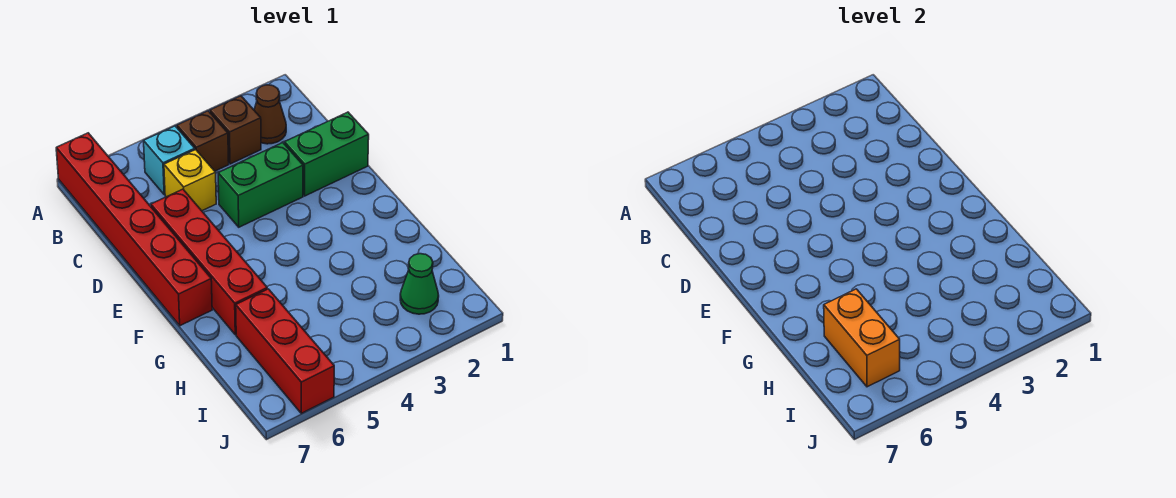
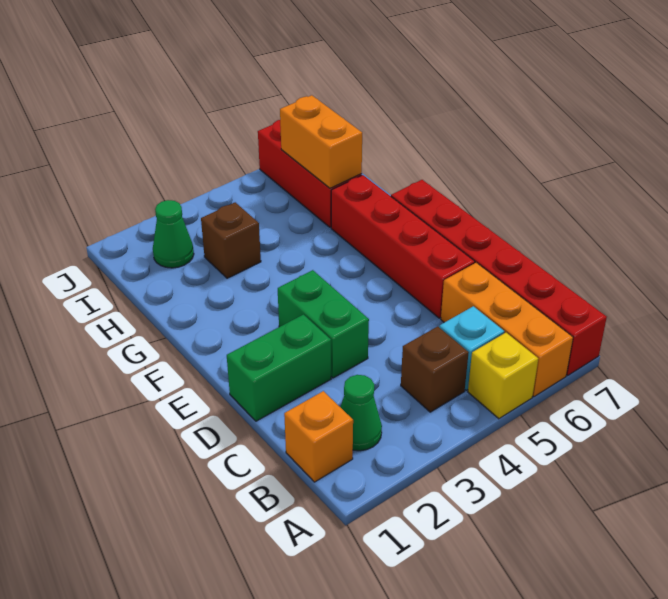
none -> orange brick A6:C6 level 1
none -> orange brick B1 level 1
brown cone B2 level 1 -> green cone B2 level 1
brown brick B3 level 1 -> brown brick H3 level 1
yellow brick C5 level 1 -> yellow brick A5 level 1
green brick D3:D4 level 1 -> green brick D3:E3 level 1

